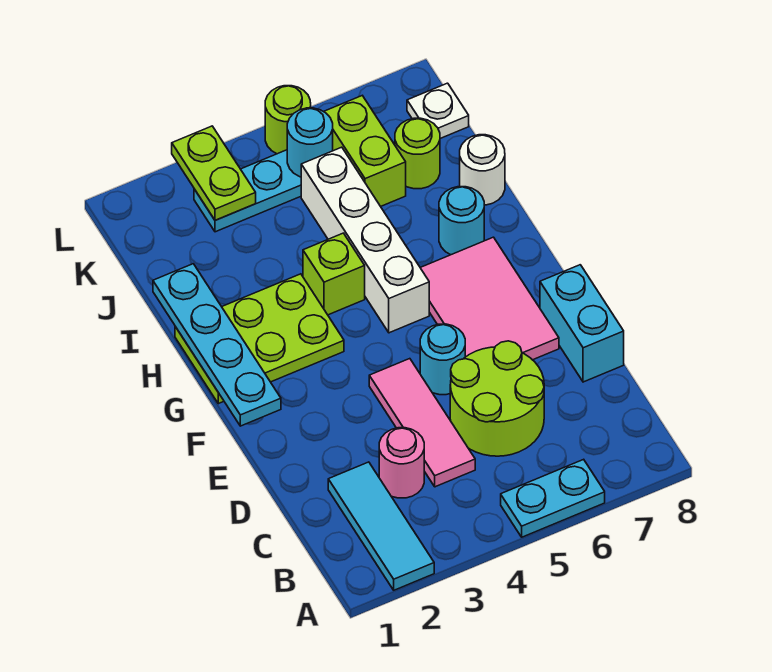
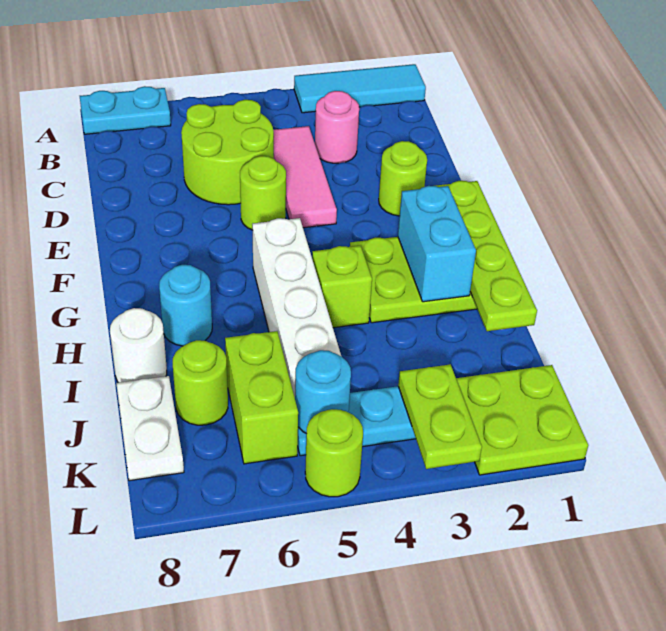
cyan tile A2:C2 level 1 -> cyan tile A1:A3 level 1
cyan plate A5:A6 level 1 -> cyan plate A7:A8 level 1
cyan brick D8:E8 level 1 -> cyan brick G2:H2 level 2
none -> lime round brick E2 level 1
cyan round brick E5 level 1 -> lime round brick E5 level 1
pink tile E6:G7 level 1 -> none
cyan plate F1:I1 level 2 -> lime plate F1:I1 level 2
none -> lime plate K1:L2 level 1
white plate K8 level 1 -> white plate J8:K8 level 1

